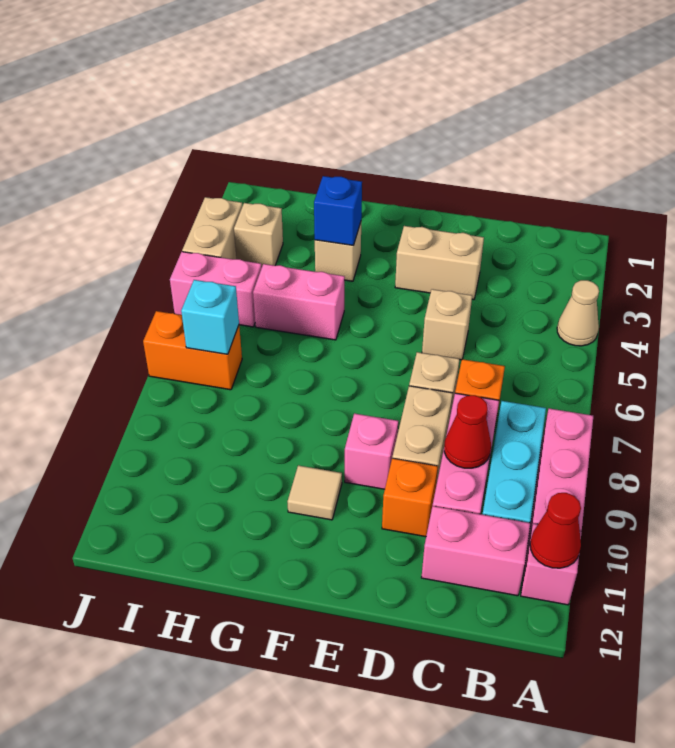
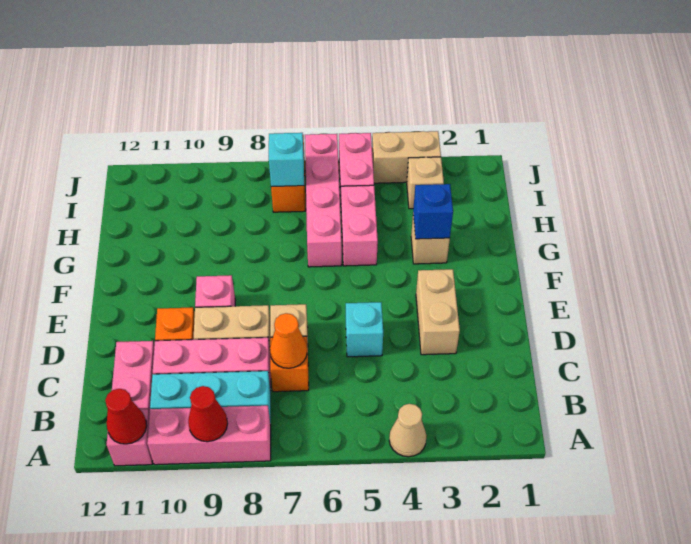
none -> orange cone C7 level 2
red cone C9 level 2 -> red cone A9 level 2
tan brick D5 level 1 -> cyan brick D5 level 1
tan tile F10 level 1 -> none
none -> pink brick G6:J6 level 1

